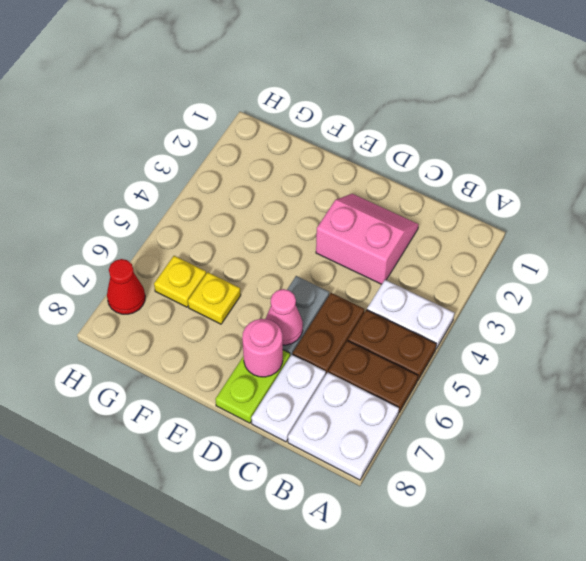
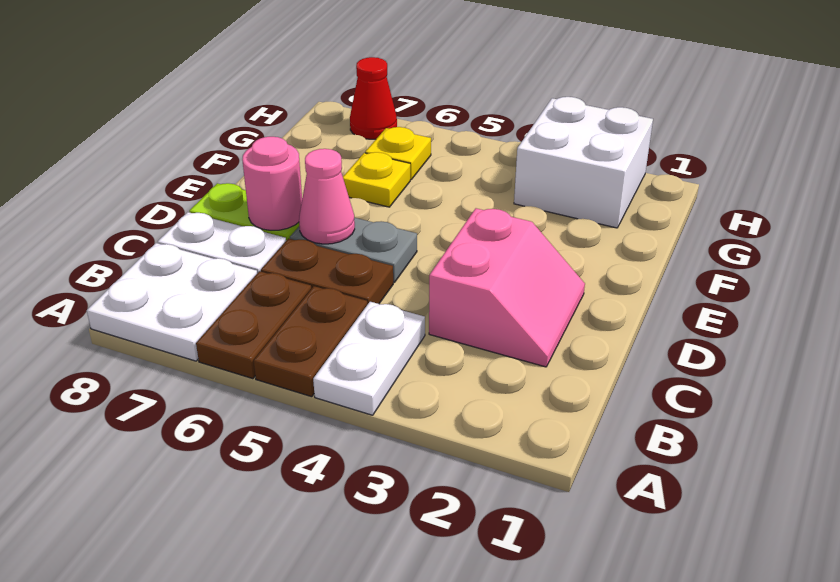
none -> white brick G2:H3 level 1

